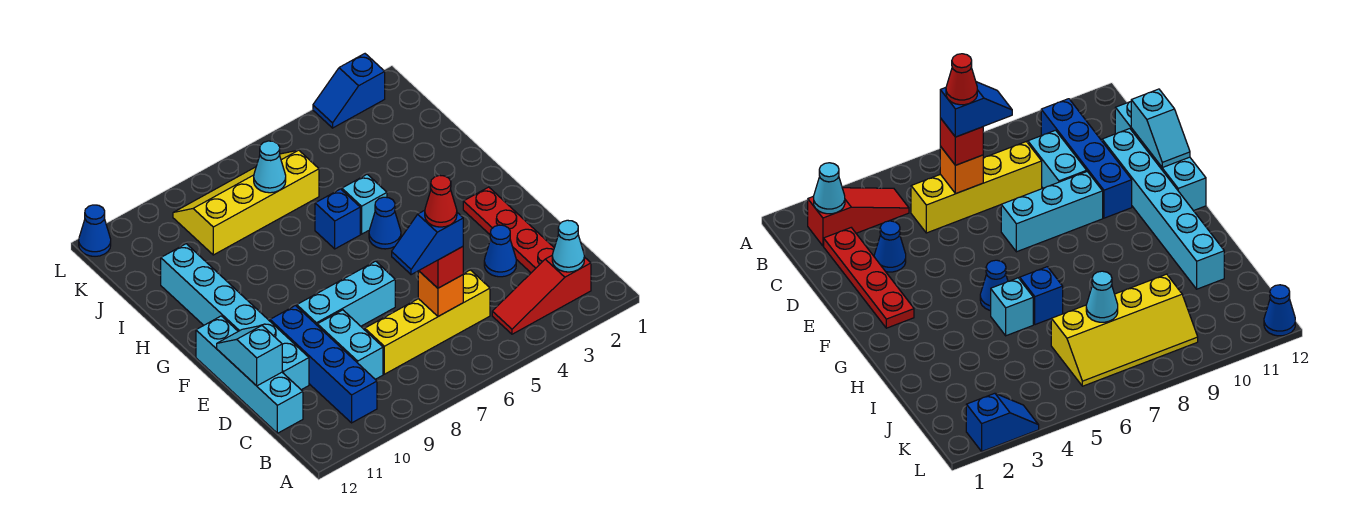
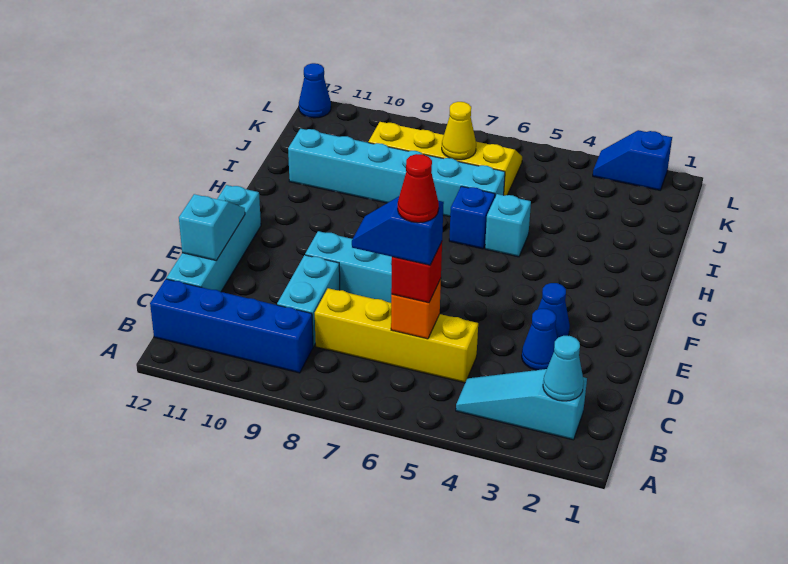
red slope B2:B4 level 1 top 2 -> cyan slope B2:B4 level 1 top 2
blue brick B10:E10 level 1 -> blue brick B9:B12 level 1
red plate C2:F2 level 1 -> none
cyan brick D11:I11 level 1 -> cyan brick I6:I11 level 1
blue cone G5 level 1 -> blue cone E3 level 1
cyan cone J7 level 2 -> yellow cone J7 level 2

